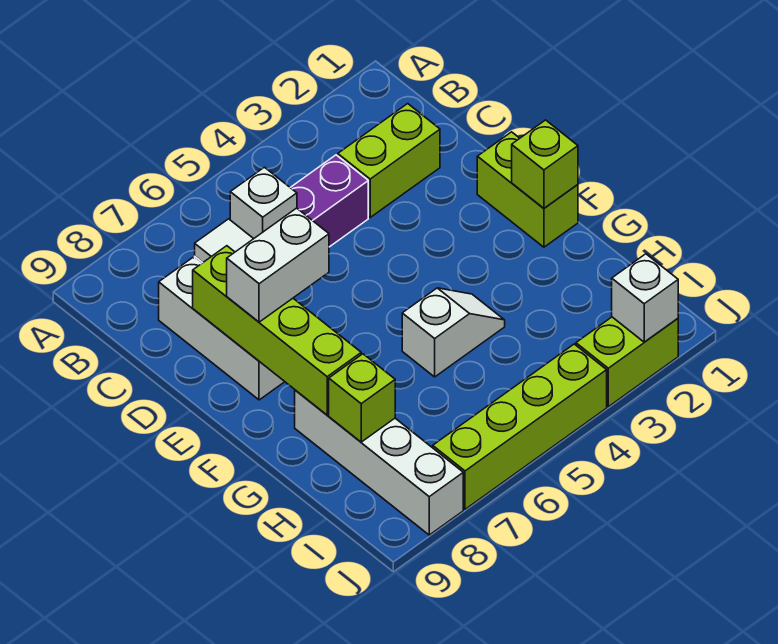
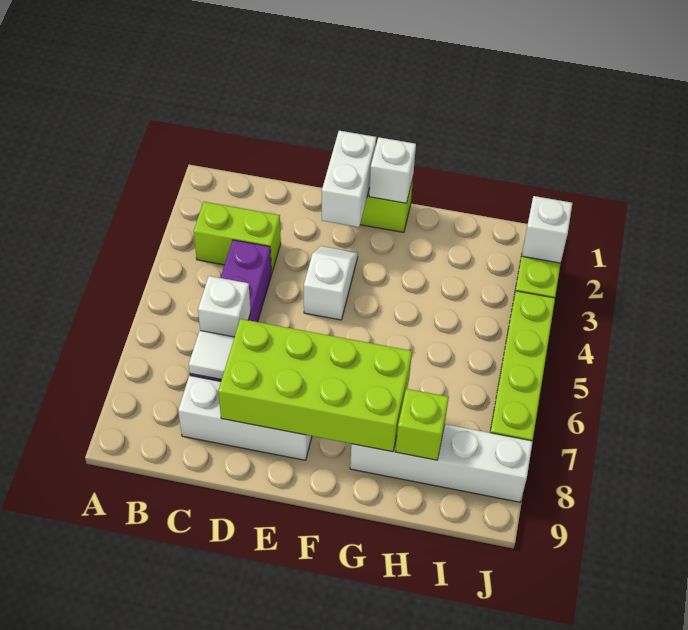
lime brick C2:C3 level 1 -> lime brick B3:C3 level 1
lime brick D8:G8 level 2 -> lime brick D7:G8 level 2
white brick E7:E8 level 3 -> white brick E1:E2 level 2
lime brick F1 level 2 -> white brick F1 level 2
white slope G4:G5 level 1 top 5 -> white slope E3:E4 level 1 top 4

